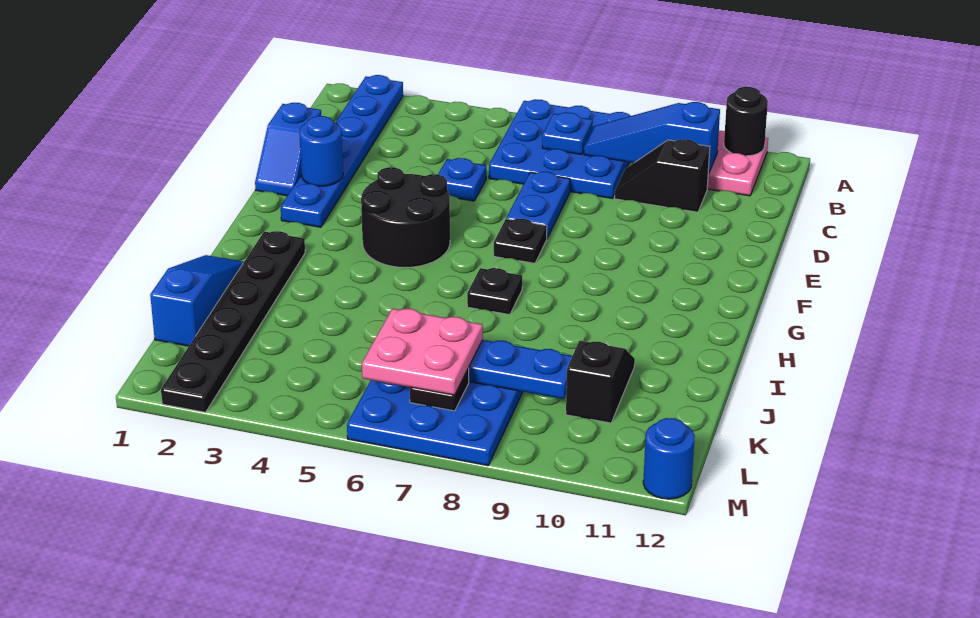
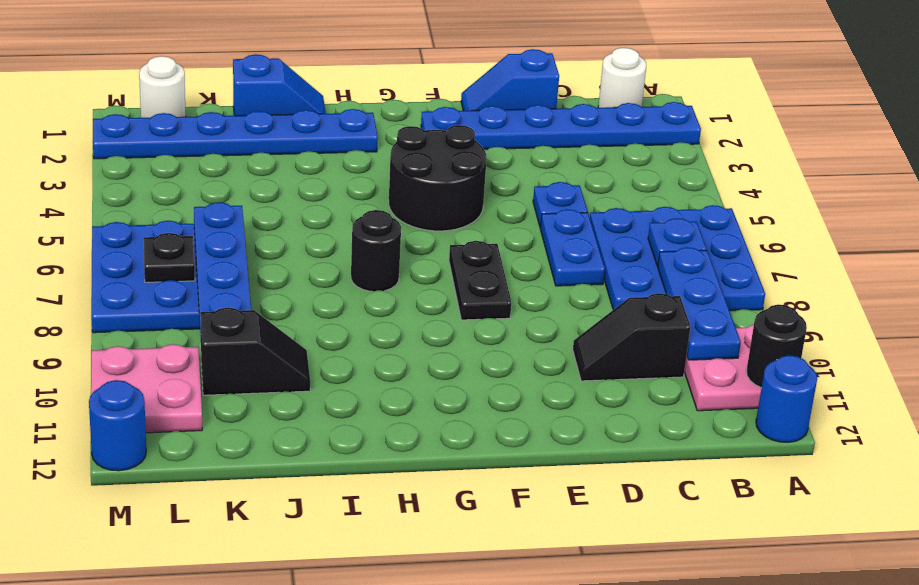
none -> white round brick B1 level 1
blue slope B8:B10 level 2 top 10 -> blue plate B8:B10 level 2
black slope C9:C10 level 1 top 10 -> black slope C10:D10 level 1 top C
blue plate D7:E7 level 1 -> blue plate D6:D7 level 1
blue round brick E2 level 2 -> blue round brick A12 level 1
black plate F7 level 1 -> black plate F7:F8 level 1
black plate H2:M2 level 1 -> blue plate H2:M2 level 1
black plate H7 level 1 -> black round brick H7 level 1
blue slope I1:K1 level 1 top K -> blue slope I1:J1 level 1 top J
pink plate K6:L7 level 3 -> pink plate L10:M11 level 1
none -> white round brick L1 level 1

